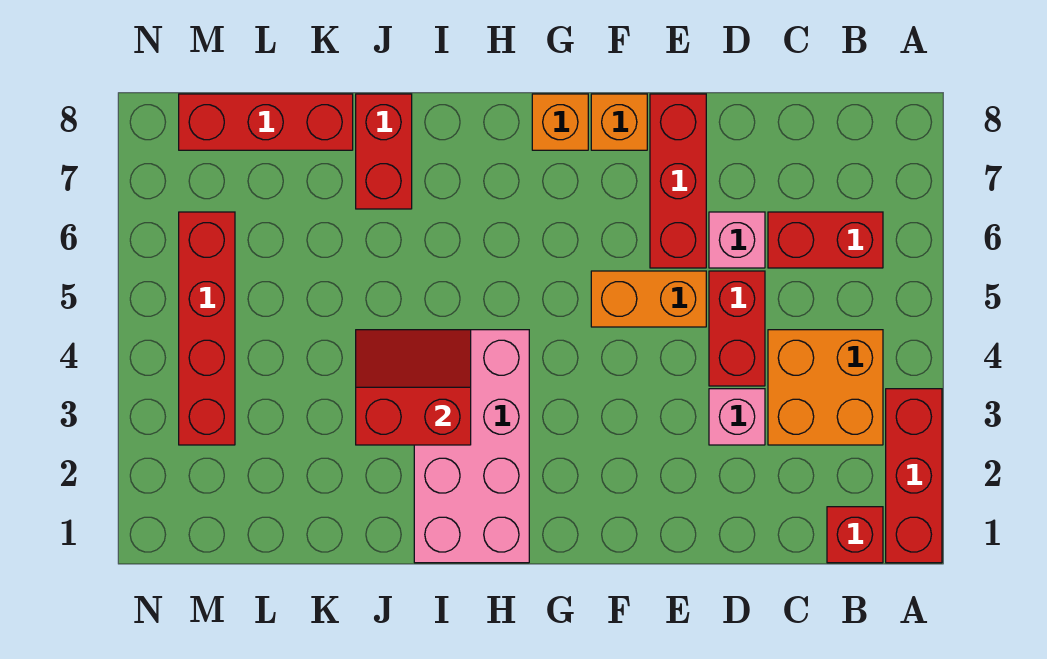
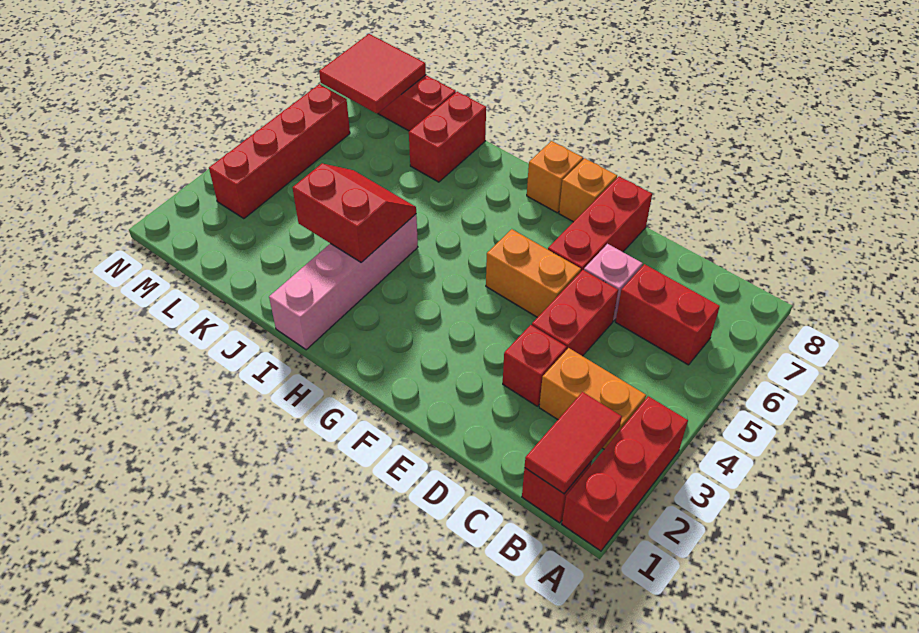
none -> red tile B1:B2 level 2
orange brick B3:C4 level 1 -> orange brick B3:C3 level 1
pink brick D3 level 1 -> red brick D3 level 1
pink brick H1:I4 level 1 -> pink brick I1:I4 level 1
none -> red tile L7:M8 level 2

